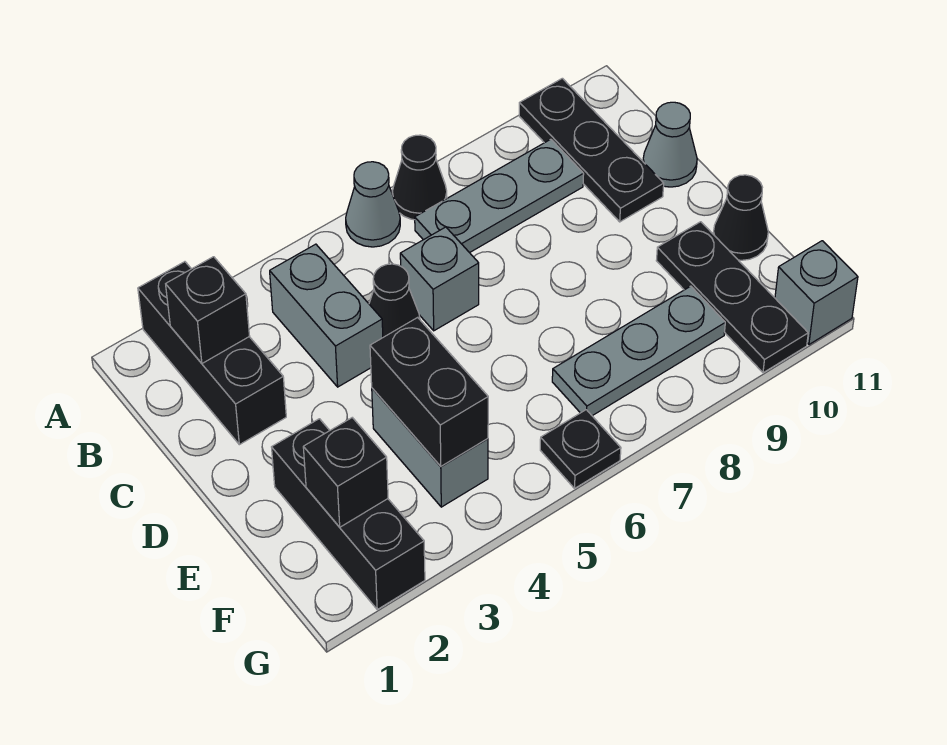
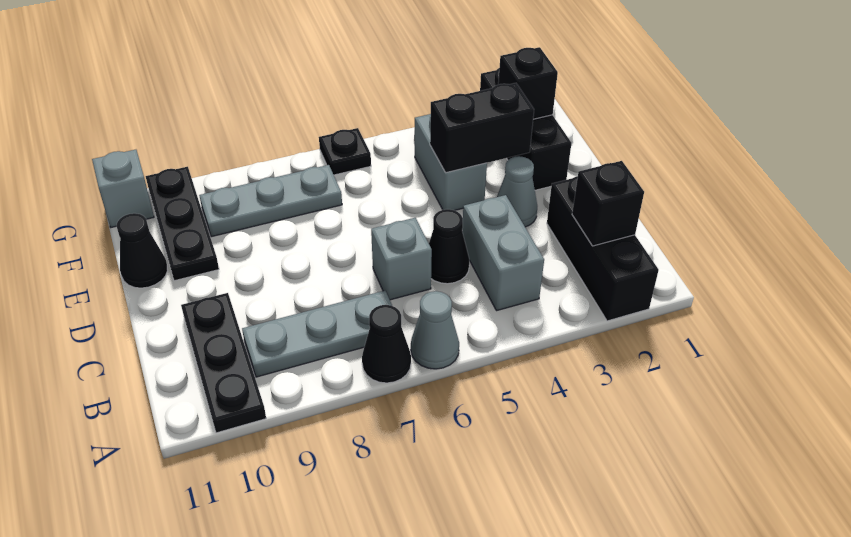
grey cone C11 level 1 -> grey cone D3 level 1
black brick E4:F4 level 2 -> black brick E3:E4 level 2

